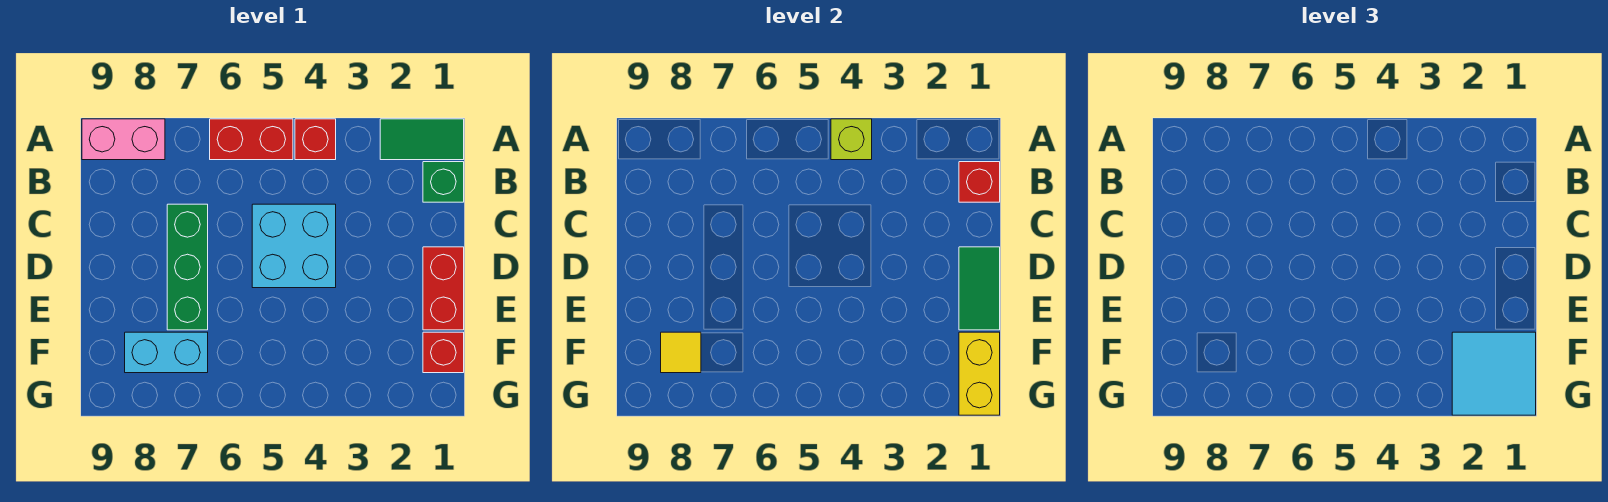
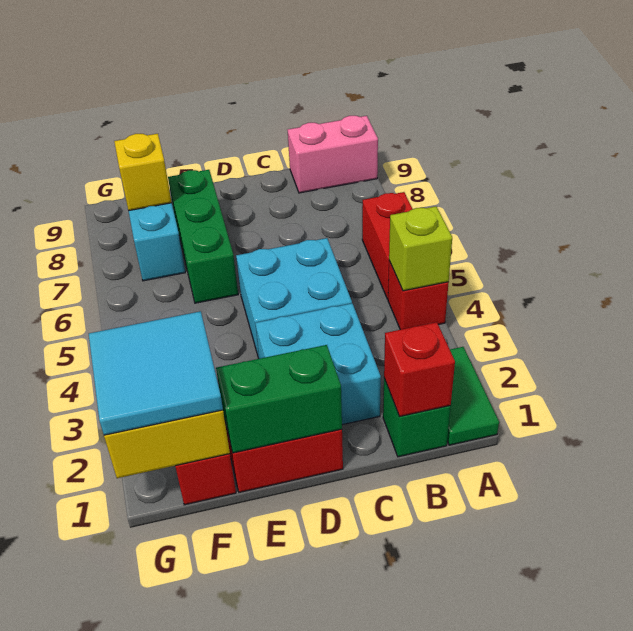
pink brick A8:A9 level 1 -> pink brick A9:B9 level 1
none -> cyan brick C2:D3 level 1
green brick C7:E7 level 1 -> green brick E6:E8 level 1
green tile D1:E1 level 2 -> green brick D1:E1 level 2
yellow tile F8 level 2 -> yellow brick F8 level 2

